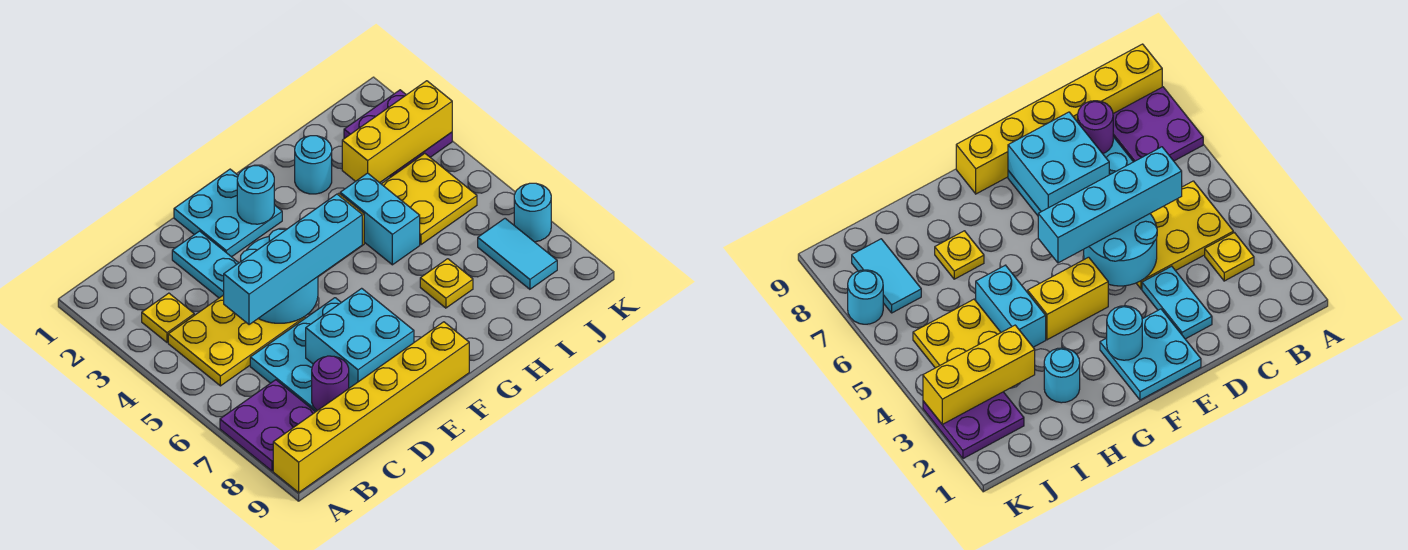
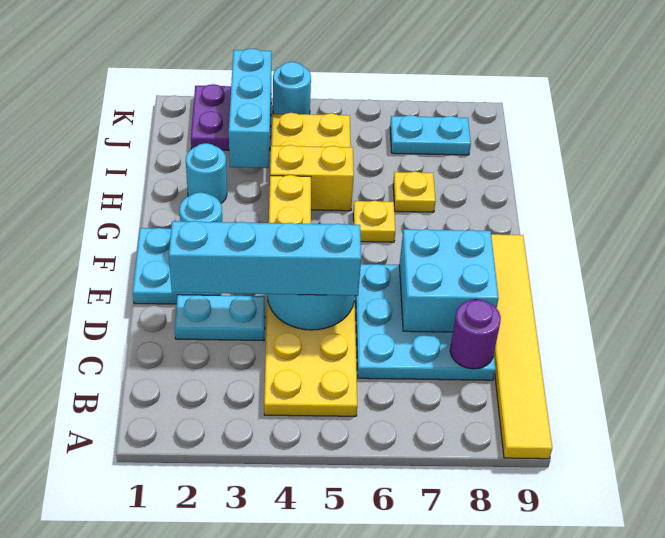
purple plate A7:B8 level 1 -> none
yellow brick A9:F9 level 1 -> yellow tile A9:F9 level 1
yellow plate B3 level 1 -> yellow plate G6 level 1
cyan brick C5:F5 level 3 -> cyan brick D2:D5 level 3
cyan brick H4:H5 level 1 -> yellow brick H4:H5 level 1
yellow brick I3:K3 level 2 -> cyan brick I3:K3 level 2
cyan tile J7:J8 level 1 -> cyan plate J7:J8 level 1
cyan round brick K7 level 1 -> cyan round brick K4 level 1

